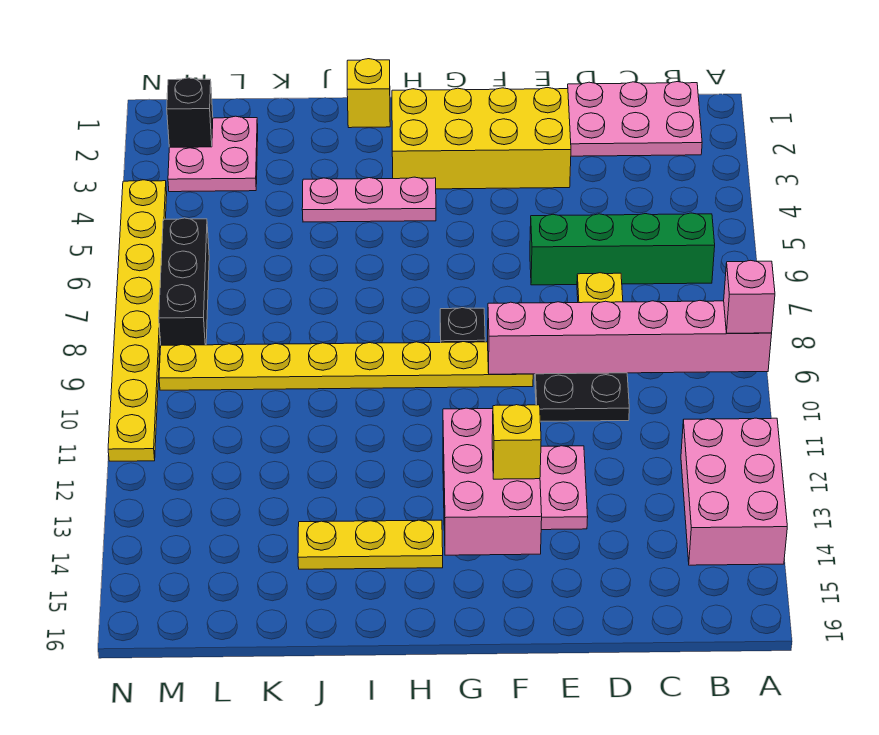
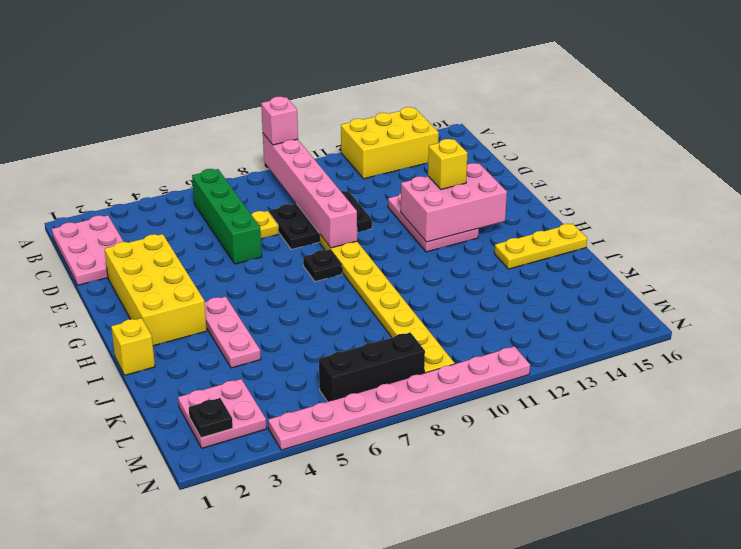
pink brick A12:B14 level 1 -> yellow brick A12:B14 level 1
yellow plate H14:J14 level 1 -> yellow plate I14:I16 level 1
black brick M2 level 2 -> black plate M2 level 2
yellow plate N4:N11 level 1 -> pink plate N4:N11 level 1

